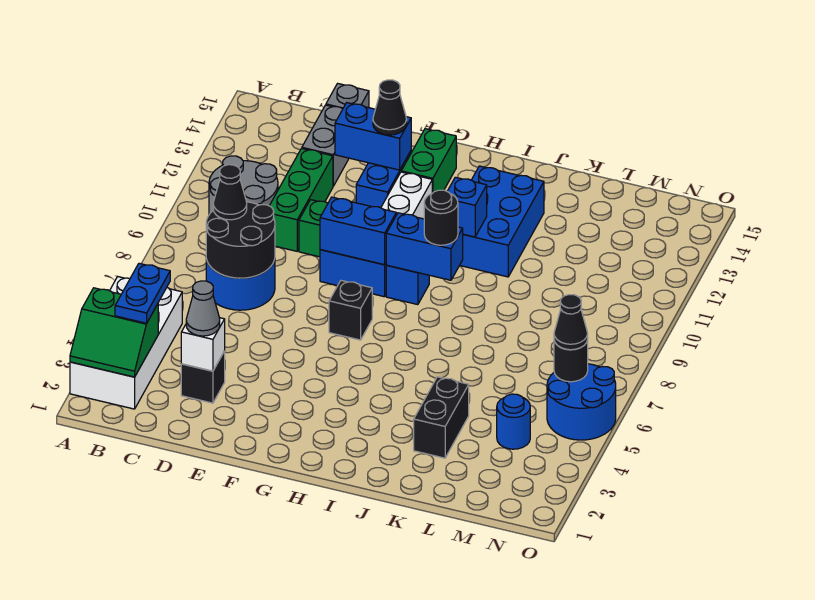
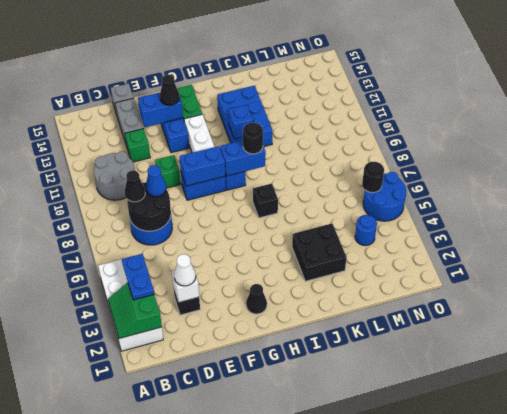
green slope A2:B3 level 2 top 3 -> green slope A2:B3 level 2 top B
grey cone D3 level 3 -> white cone D3 level 3
none -> blue cone D8 level 3
green brick D10:D12 level 1 -> green brick D12 level 1
black brick G7 level 1 -> black brick I7 level 1
black brick K3:K4 level 1 -> black brick J3:K4 level 1
black cone N6 level 3 -> black cone G2 level 1

